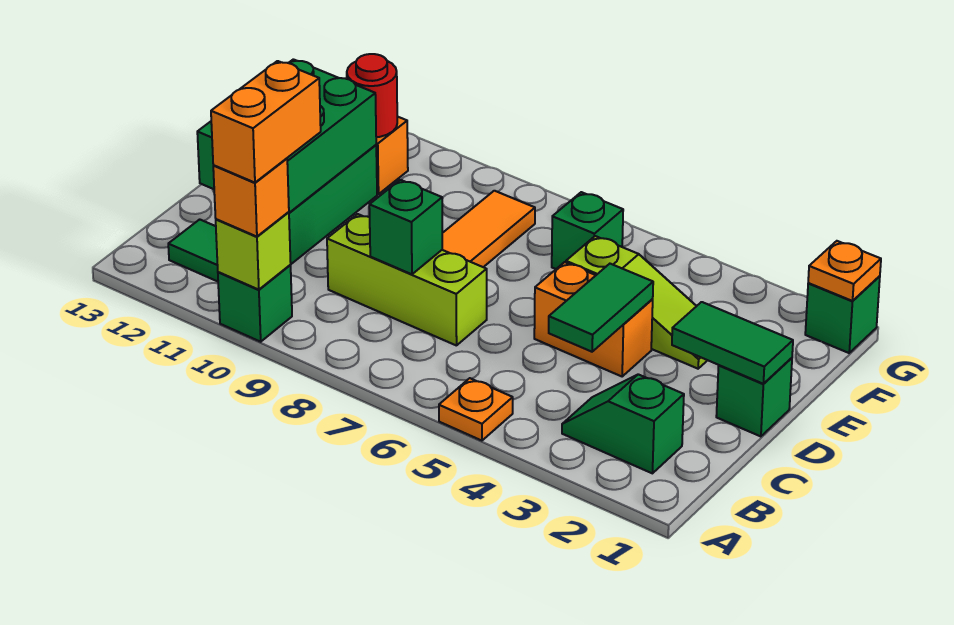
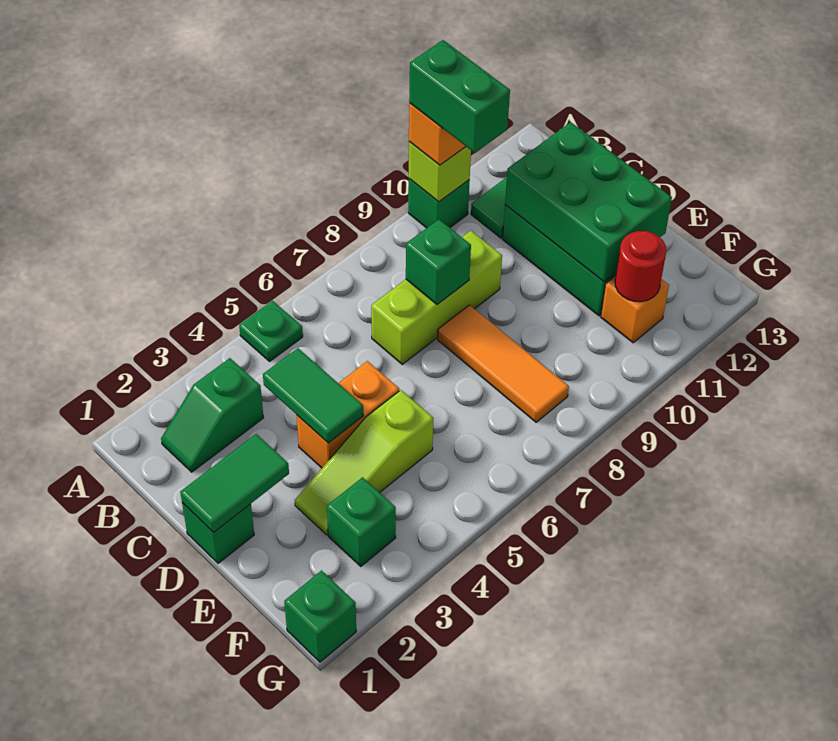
orange plate A5 level 1 -> green plate A5 level 1
orange brick A10:B10 level 4 -> green brick A10:B10 level 4
green slope B2:B3 level 1 top 2 -> green slope B2:B3 level 1 top 3
green brick F6 level 1 -> green brick F3 level 1
orange plate G1 level 2 -> none

